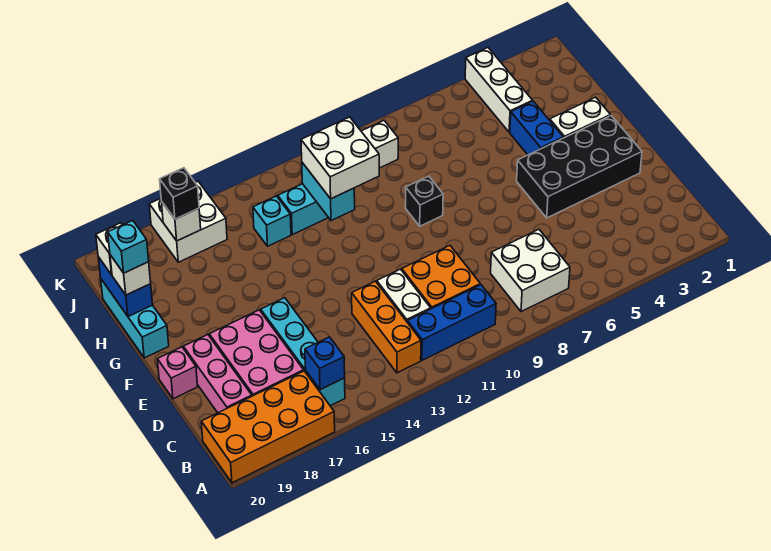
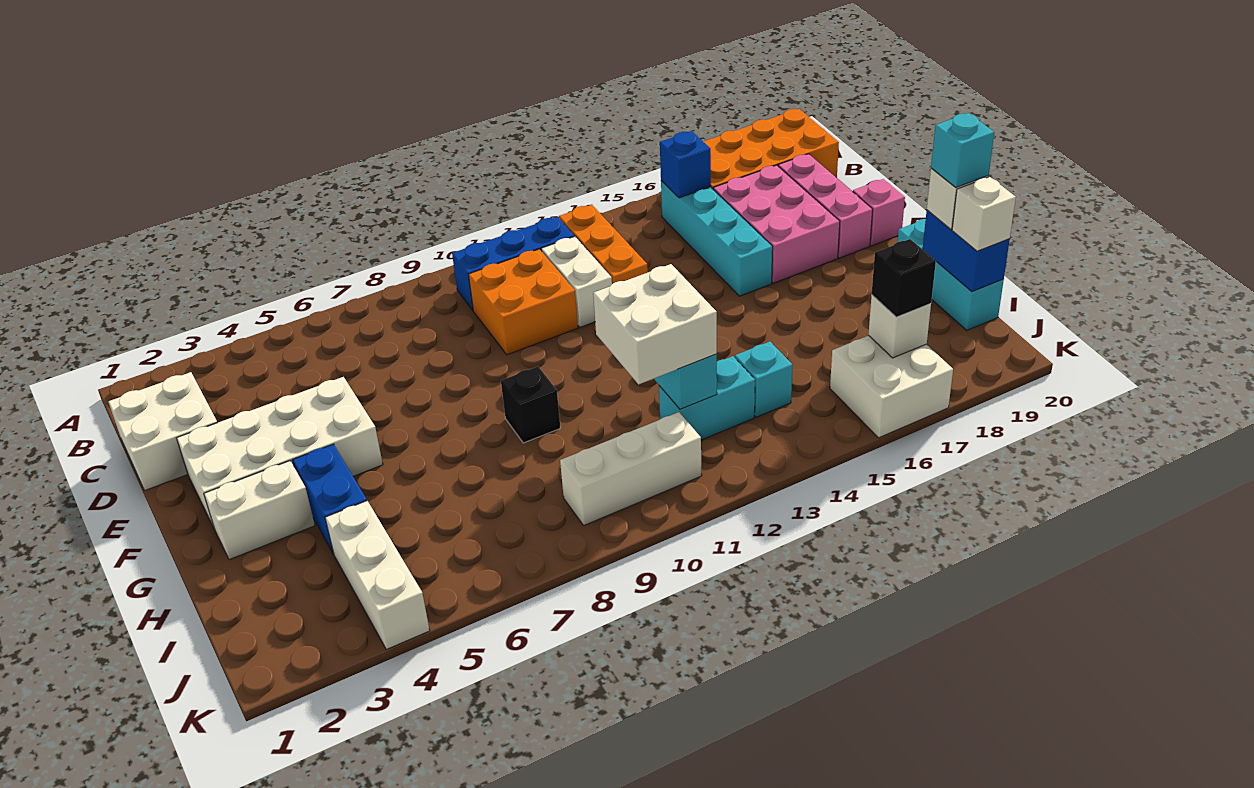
white brick B7:C8 level 1 -> white brick C1:D2 level 1
black brick E2:F5 level 1 -> white brick E2:F5 level 1

